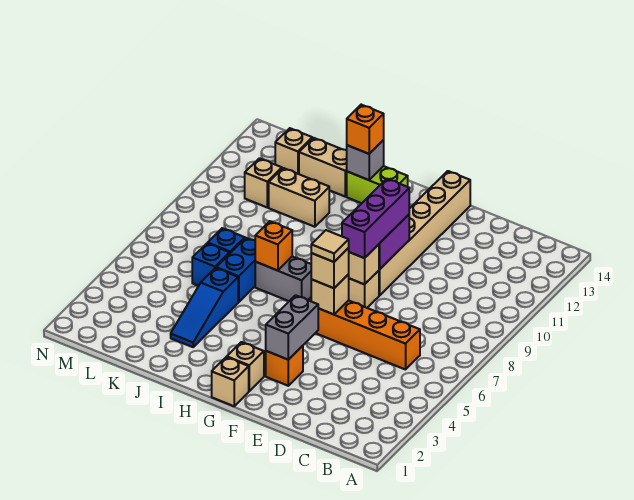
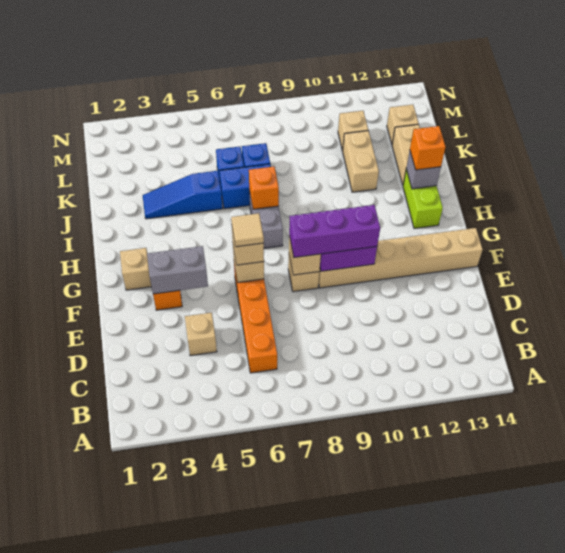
tan brick G1 level 1 -> tan brick D4 level 1

